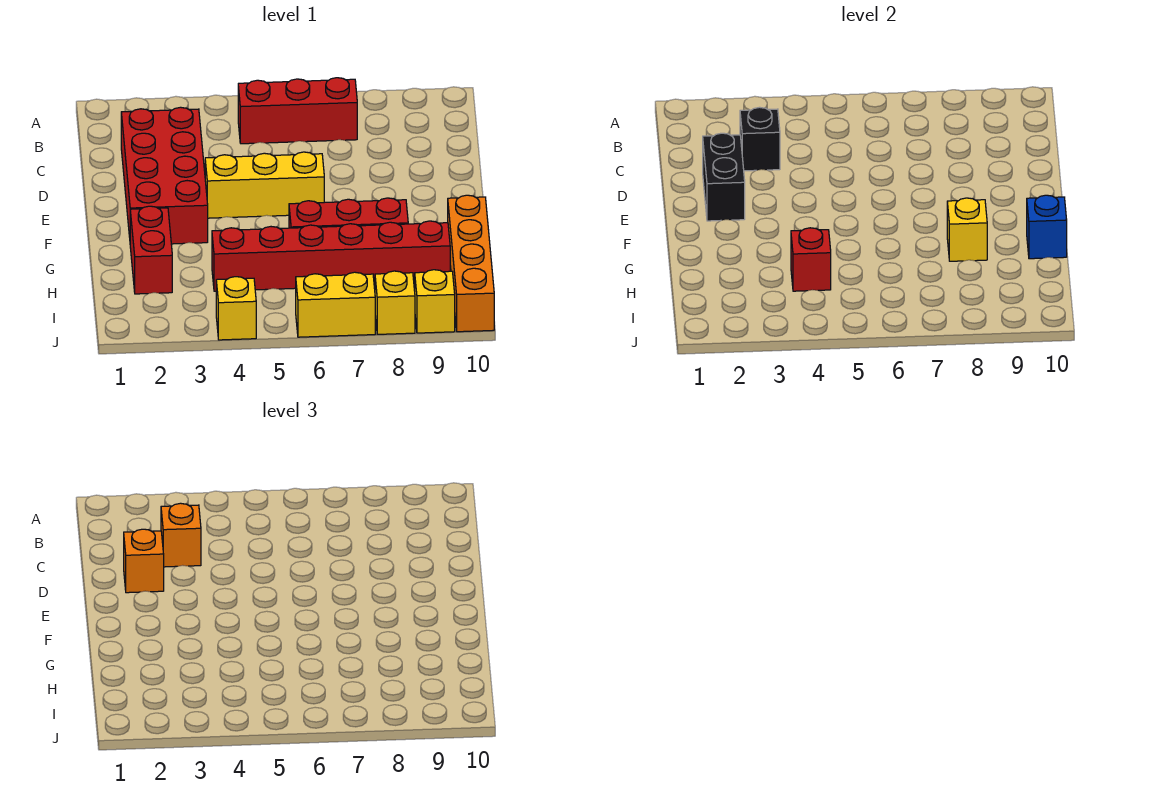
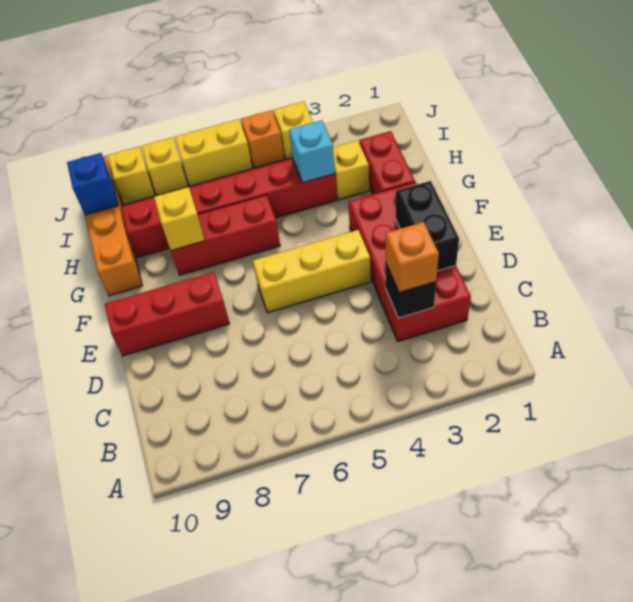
red brick B5:B7 level 1 -> red brick E8:E10 level 1
orange brick D2 level 3 -> orange brick J5 level 1
blue brick G10 level 2 -> blue brick I10 level 2
none -> yellow brick H3 level 1
red brick H4 level 2 -> cyan brick H4 level 2

